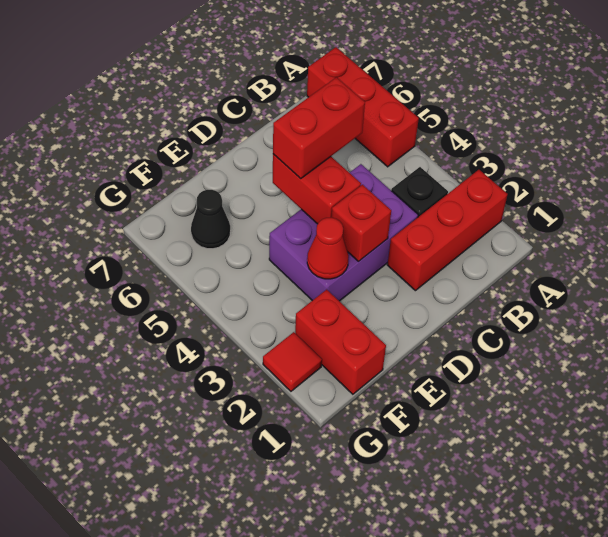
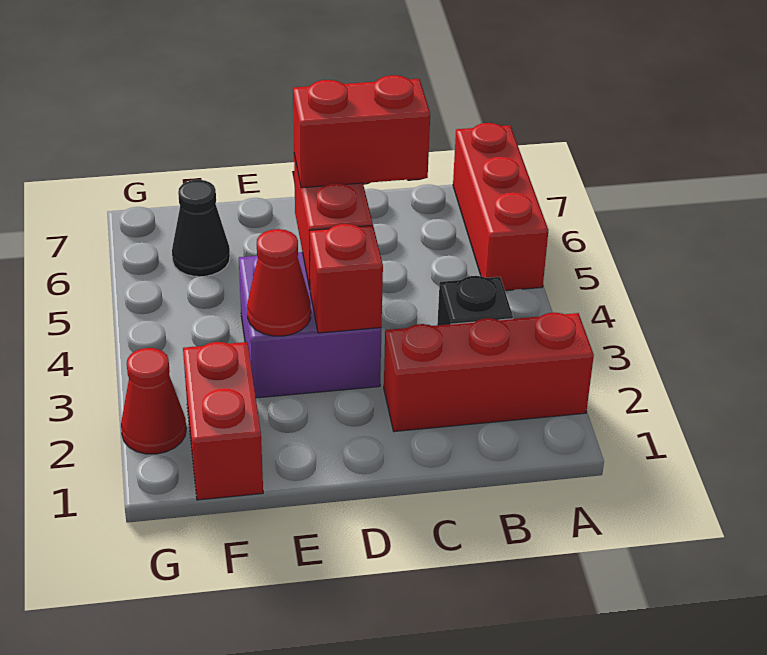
purple brick C3:E4 level 1 -> purple brick D3:E4 level 1
red tile G2 level 1 -> red cone G2 level 1

